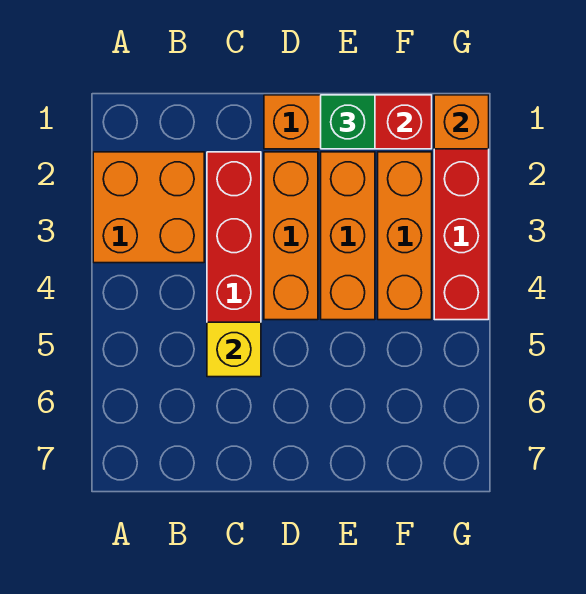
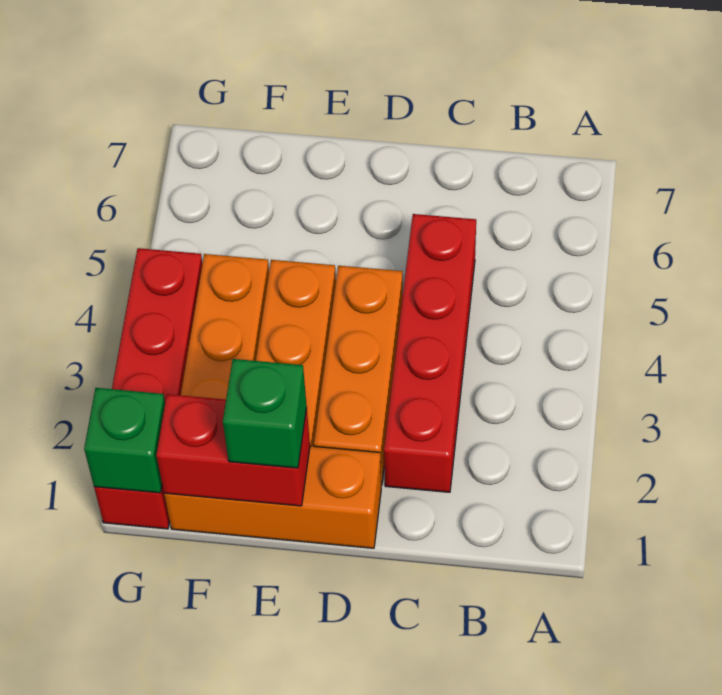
orange brick A2:B3 level 1 -> none
yellow brick C5 level 2 -> none
orange brick G1 level 2 -> green brick G1 level 2

